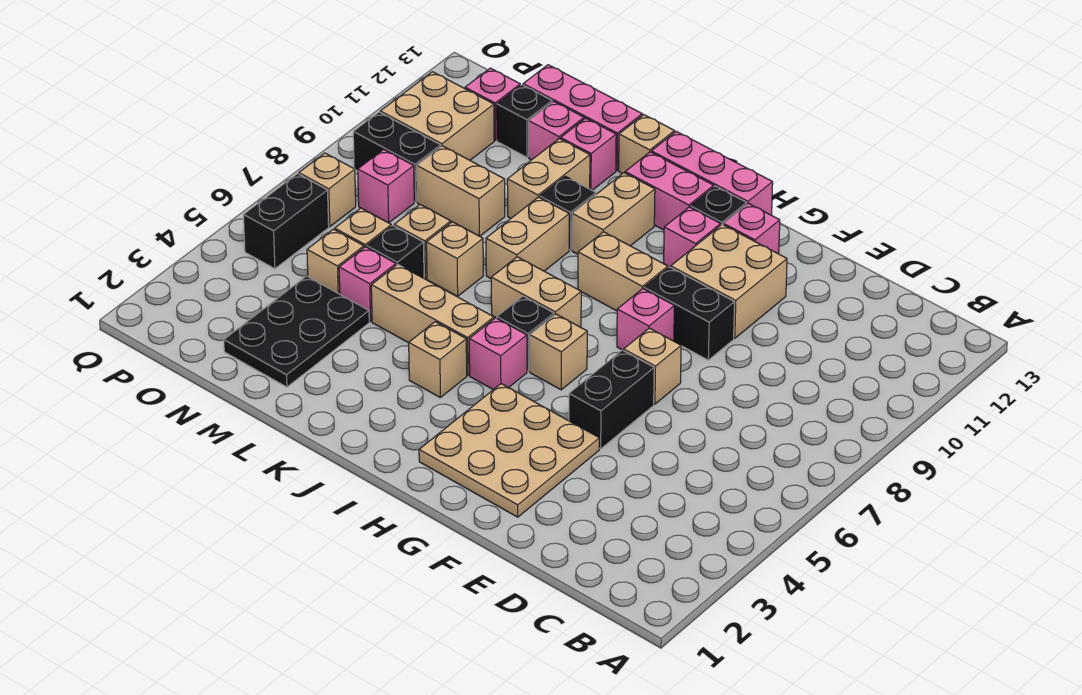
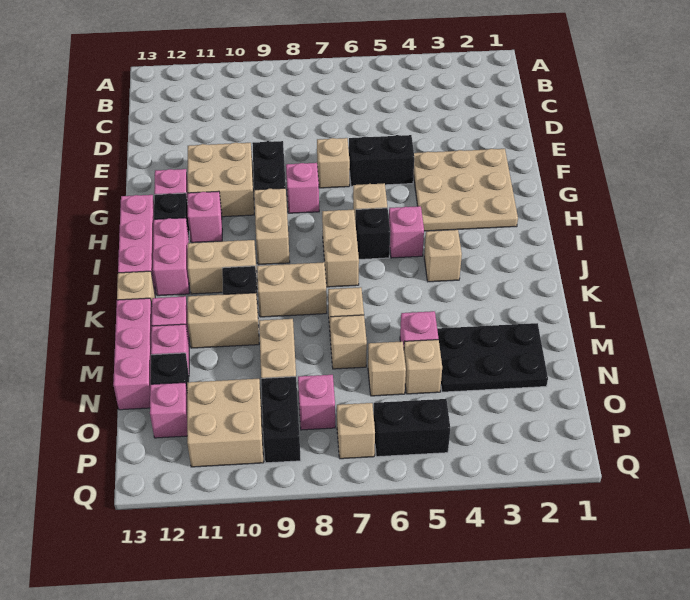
tan brick J5:L5 level 1 -> none
black brick M6 level 1 -> none

